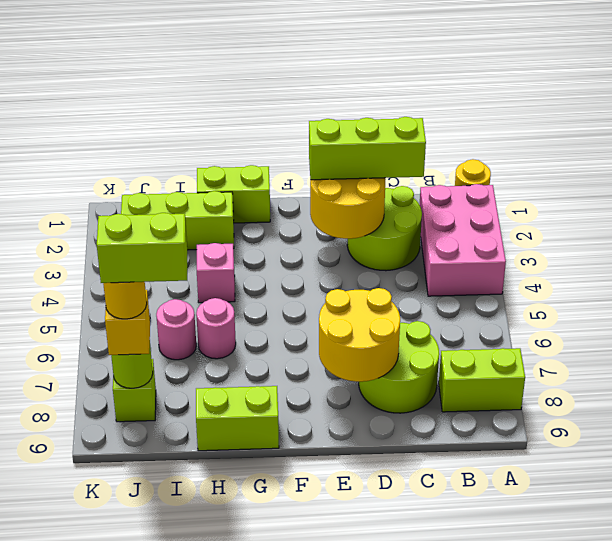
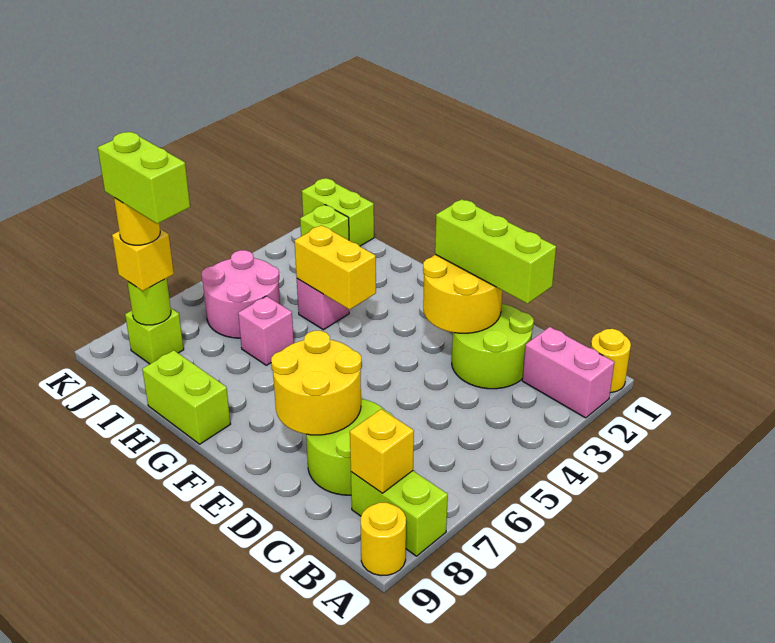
pink brick A2:B4 level 1 -> pink brick A2:B2 level 1
none -> yellow round brick A9 level 1
none -> yellow brick B8 level 2
lime brick G1:H1 level 1 -> lime brick J1:K1 level 1
none -> yellow brick G4:H4 level 2
lime brick H2:J2 level 1 -> lime brick J2 level 1
pink round brick H6 level 1 -> pink brick H6 level 1
pink round brick I6 level 1 -> pink round brick I5:J6 level 1

